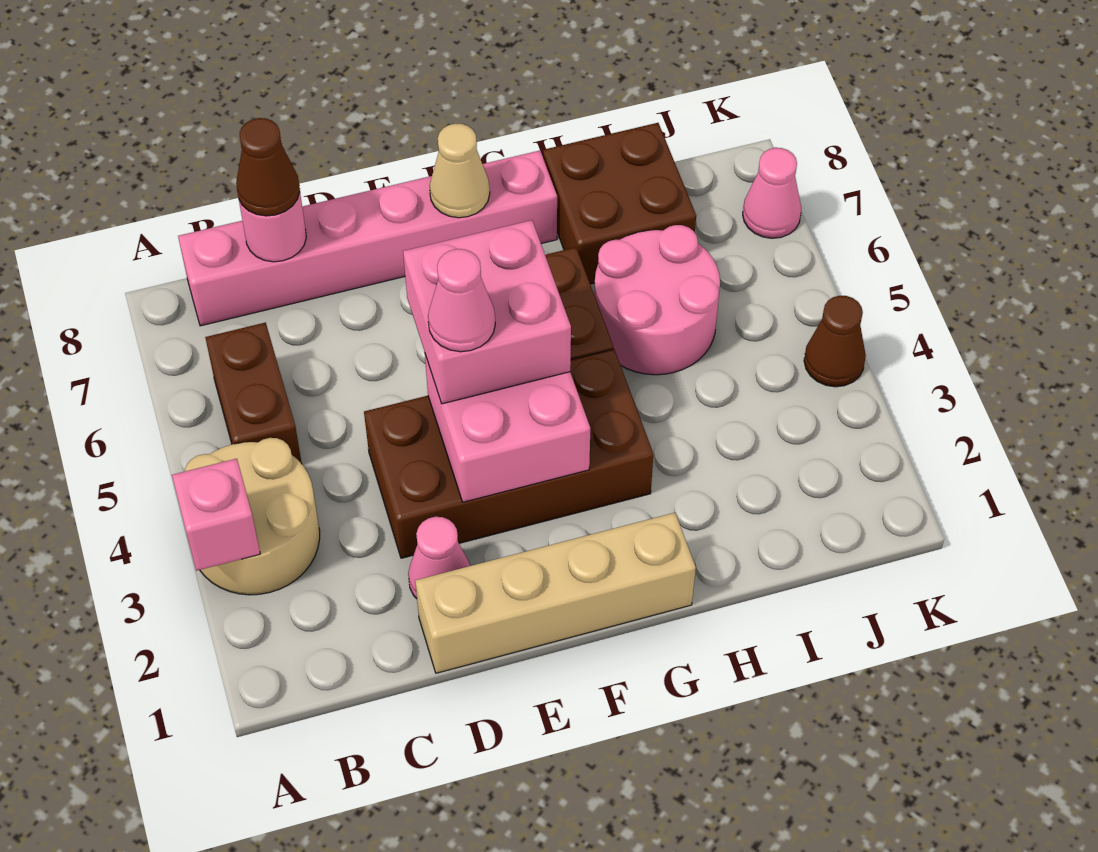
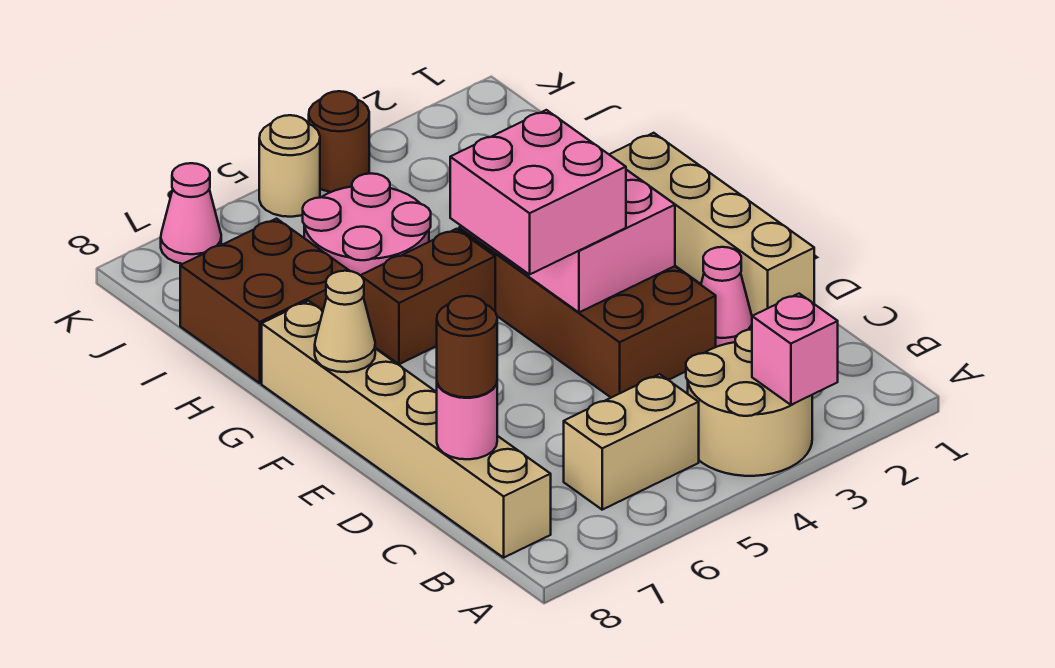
brown brick B5:B6 level 1 -> tan brick B5:B6 level 1
pink brick B8:G8 level 1 -> tan brick B8:G8 level 1
brown cone C8 level 3 -> brown round brick C8 level 3
pink cone E4 level 4 -> none
brown cone K4 level 1 -> brown round brick K4 level 1
none -> tan round brick K5 level 1

